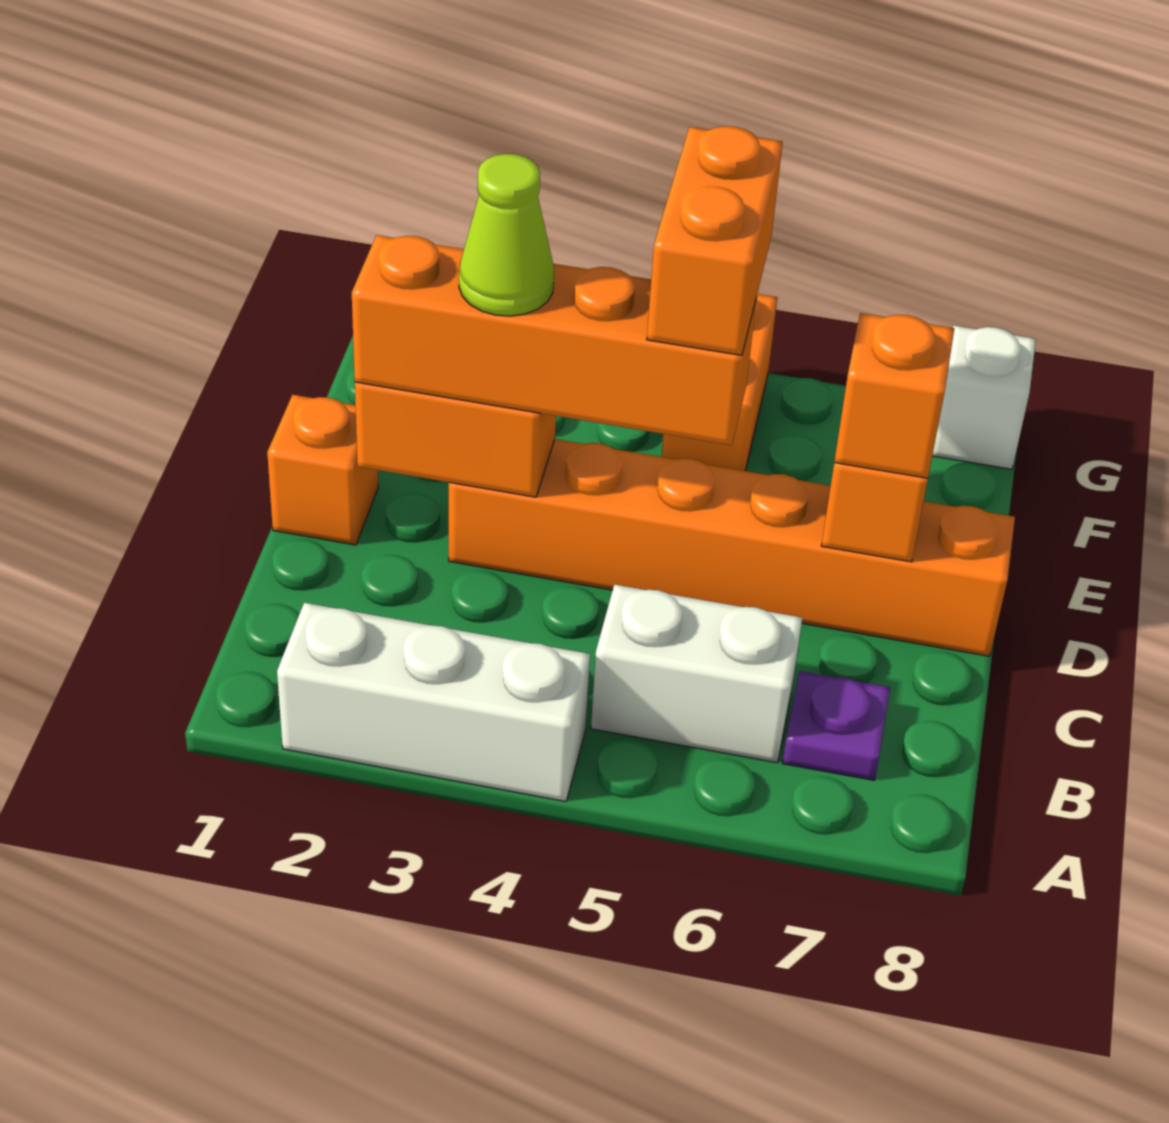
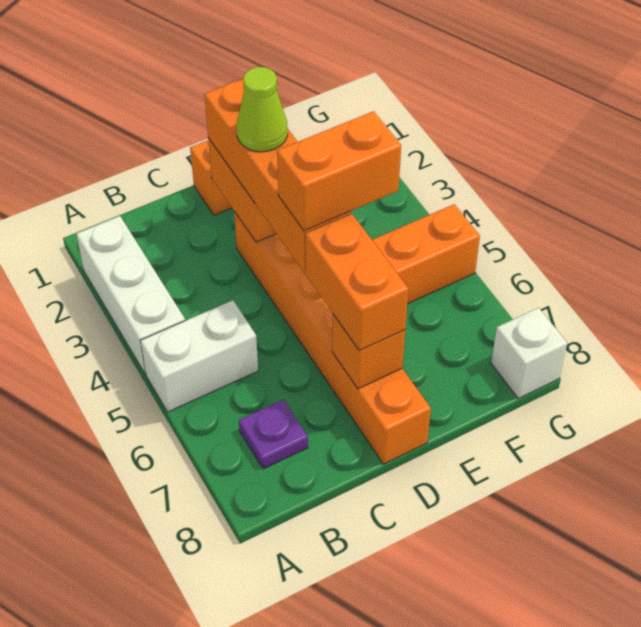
white brick B5:B6 level 1 -> white brick A5:B5 level 1
orange brick D7 level 3 -> orange brick D6:D7 level 3

